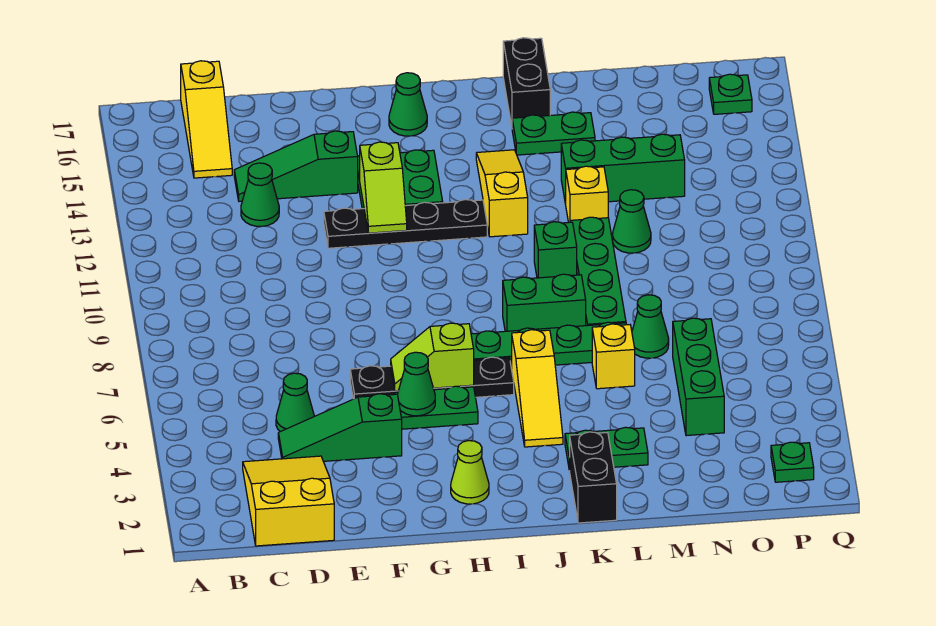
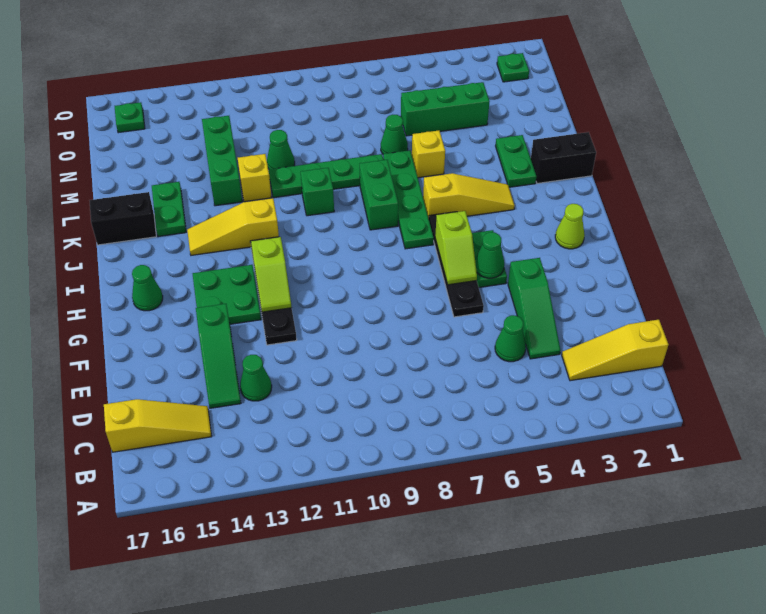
yellow slope C1:D3 level 1 top 1 -> yellow slope C1:C3 level 1 top 1
lime slope G12:G13 level 2 top 13 -> lime slope G12:H12 level 2 top H

